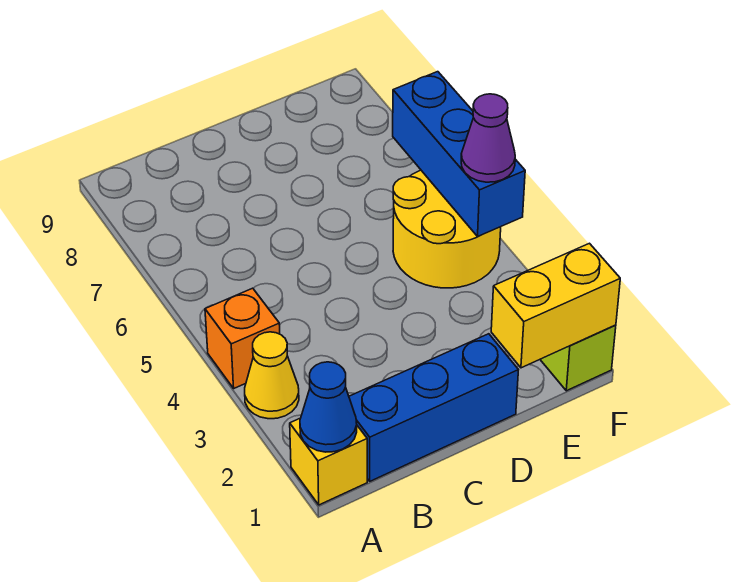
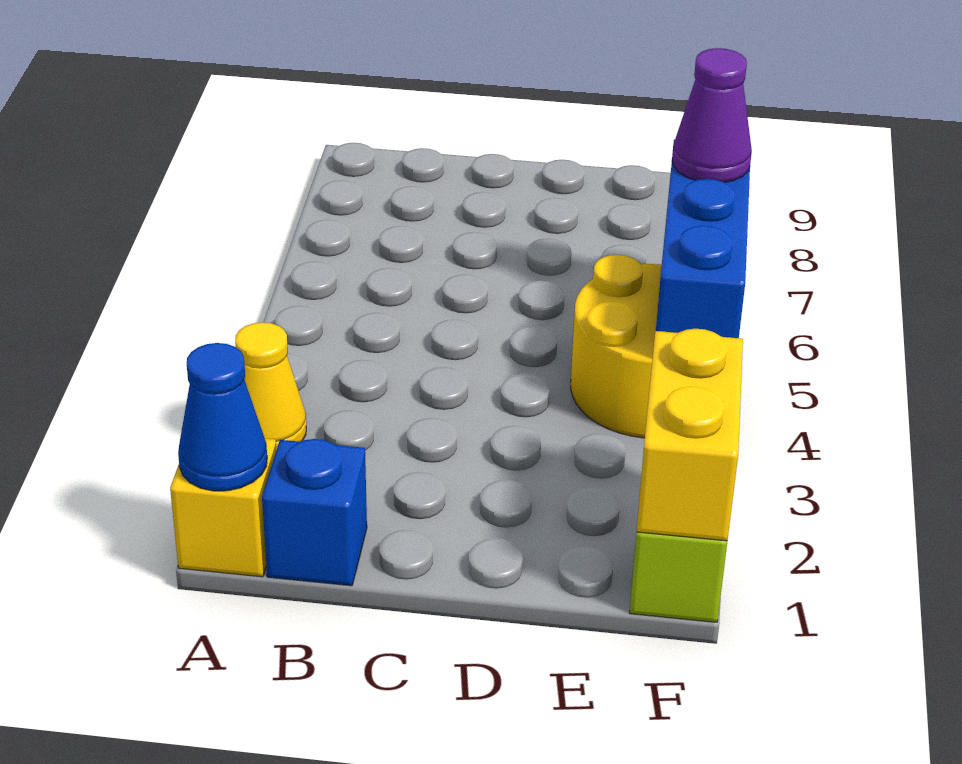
orange brick A4 level 1 -> none
blue brick B1:D1 level 1 -> blue brick B1 level 1
yellow brick E1:F1 level 2 -> yellow brick F1:F2 level 2
purple cone F4 level 3 -> purple cone F6 level 3

